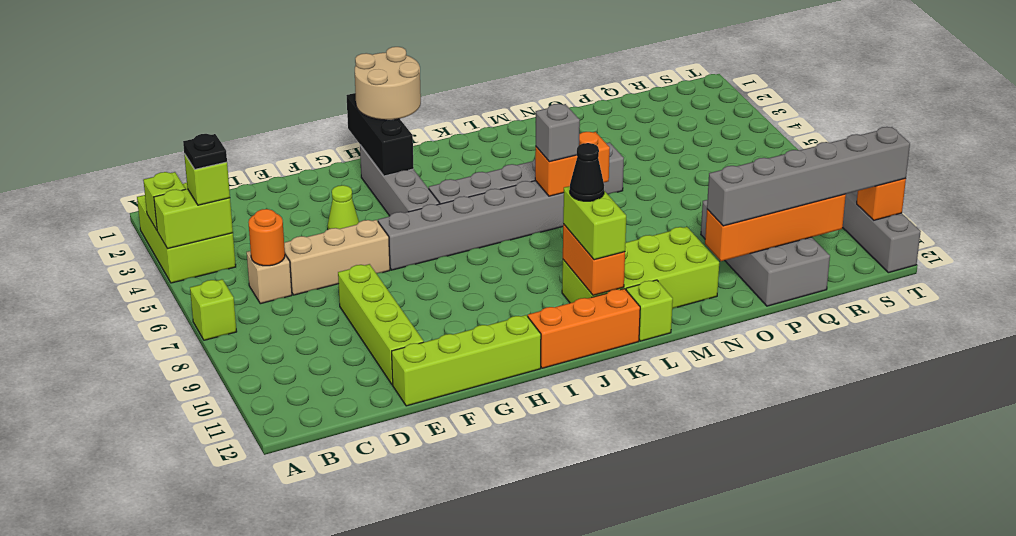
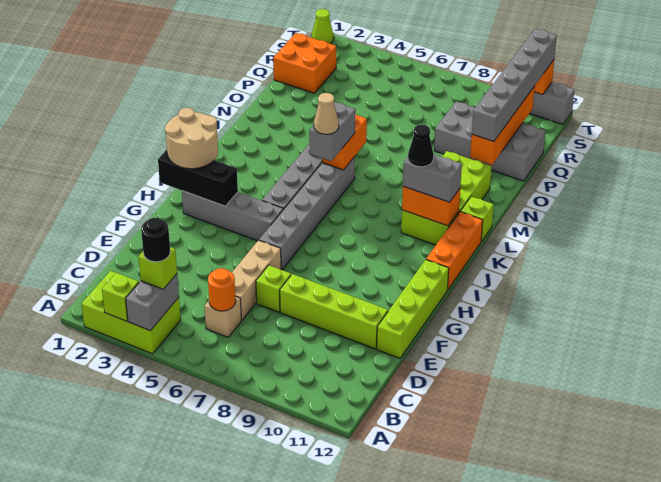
lime brick A4:B4 level 2 -> grey brick A4:B4 level 2
lime brick A7 level 1 -> lime brick E7 level 1
black plate B4 level 4 -> black round brick B4 level 4
lime cone F4 level 1 -> lime cone T1 level 1
none -> tan cone K6 level 4
lime brick K10:K11 level 3 -> grey brick K10:K11 level 3
grey brick L6 level 3 -> grey brick K6:L6 level 3
none -> orange brick Q1:R2 level 1

